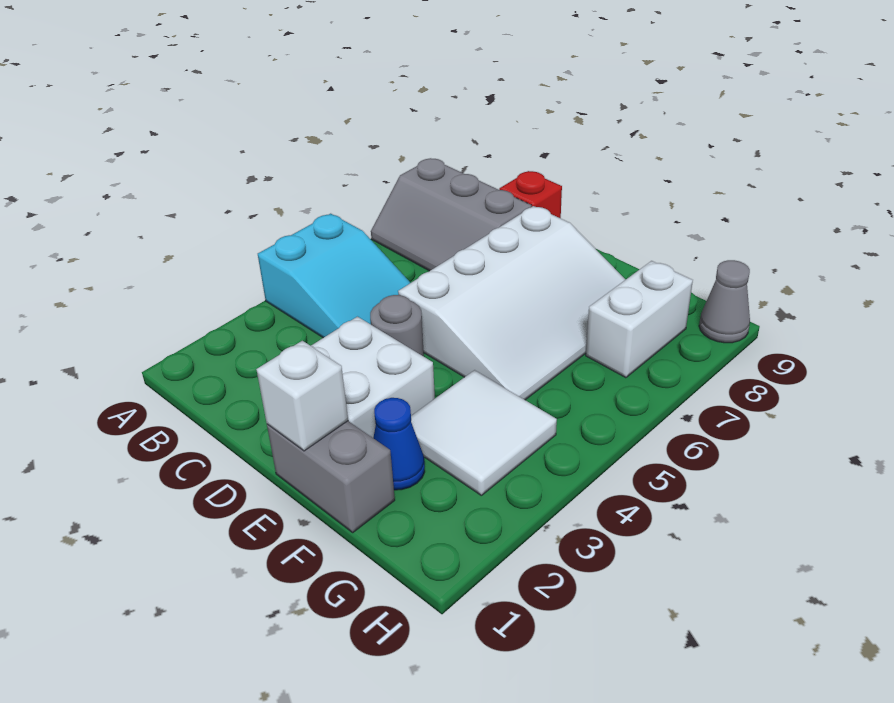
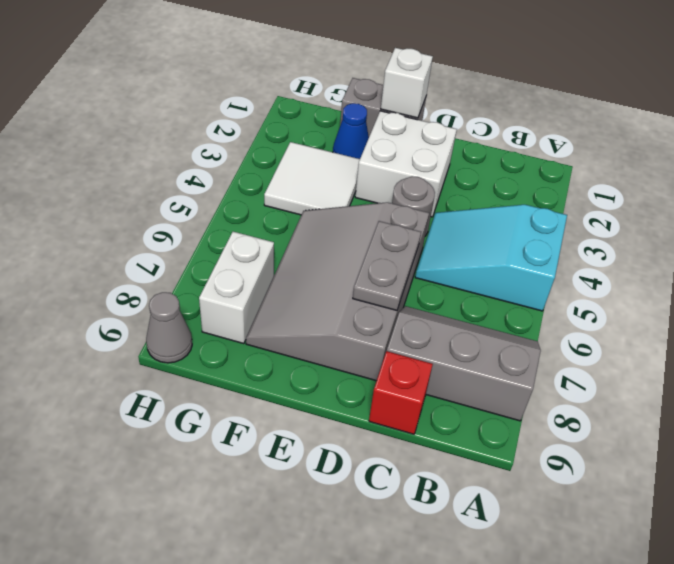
white slope D5:F8 level 1 top D -> grey slope D5:F8 level 1 top D
none -> grey plate D6:D7 level 2

